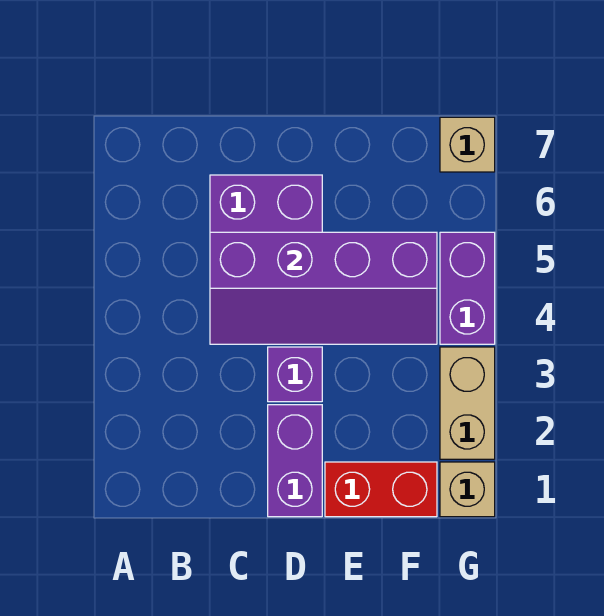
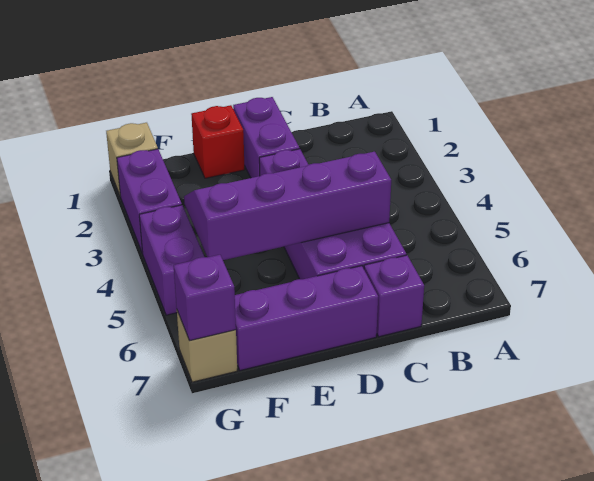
none -> purple brick C7 level 1
none -> purple brick D7:F7 level 1
red brick E1:F1 level 1 -> red brick E1 level 1
tan brick G2:G3 level 1 -> purple brick G2:G3 level 1
none -> purple brick G7 level 2

